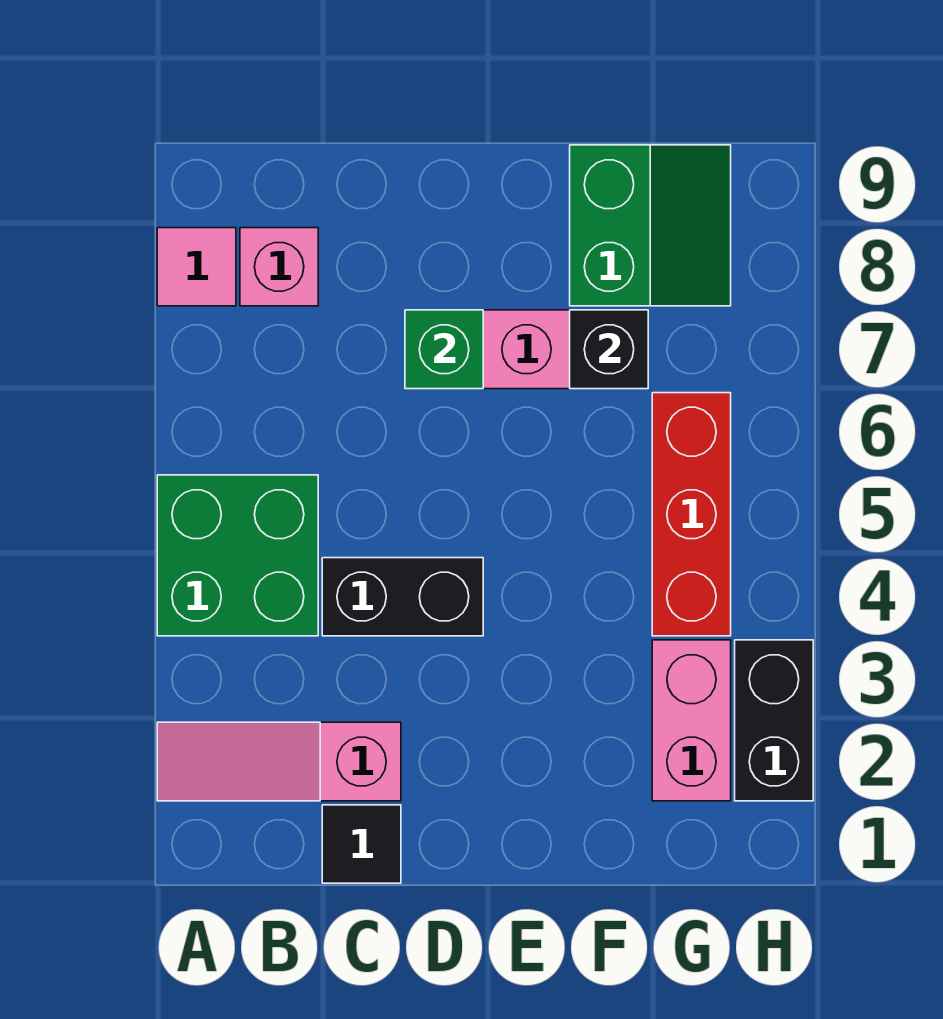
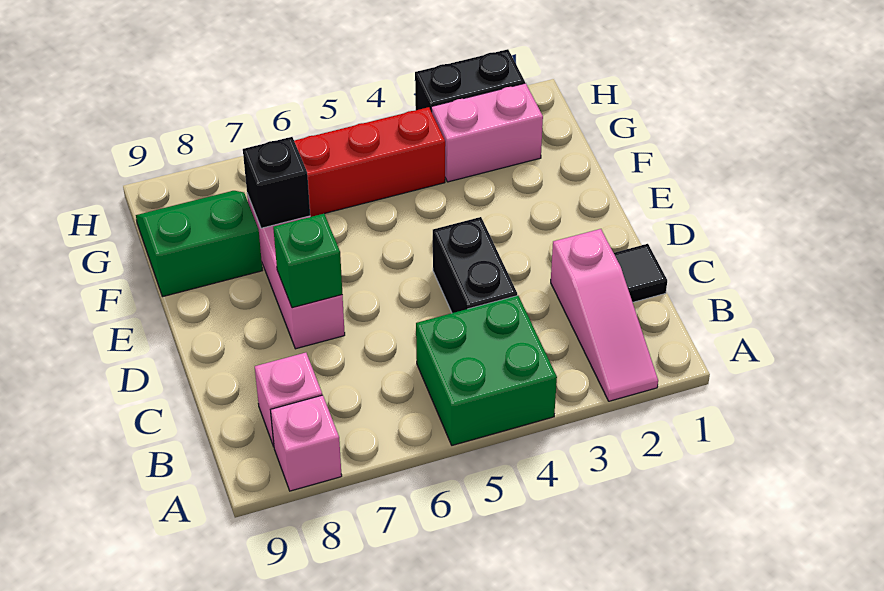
pink tile A8 level 1 -> pink brick A8 level 1

